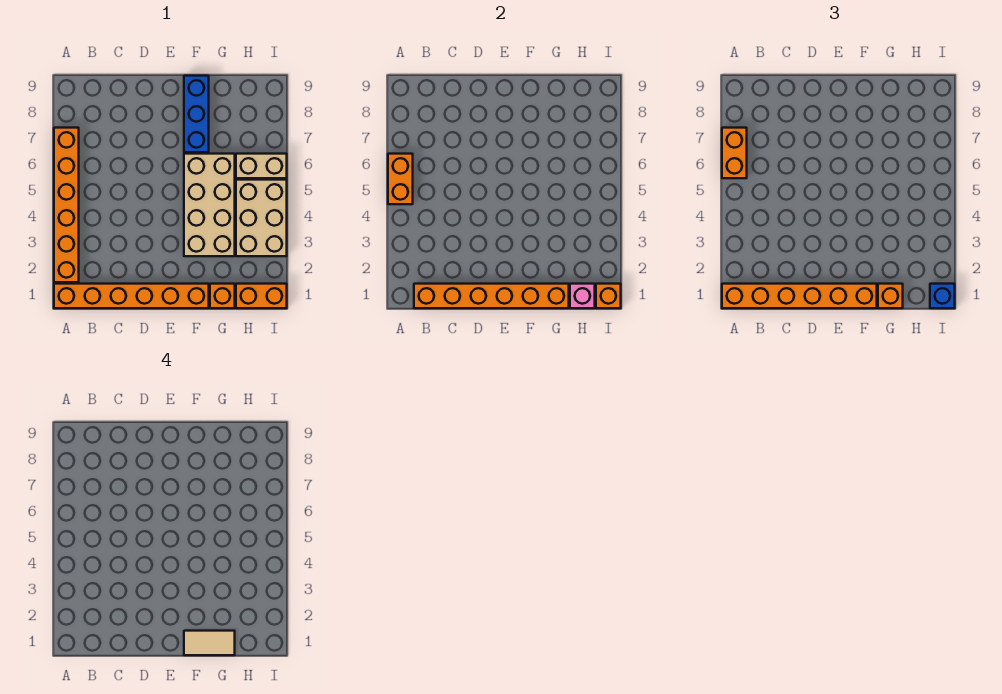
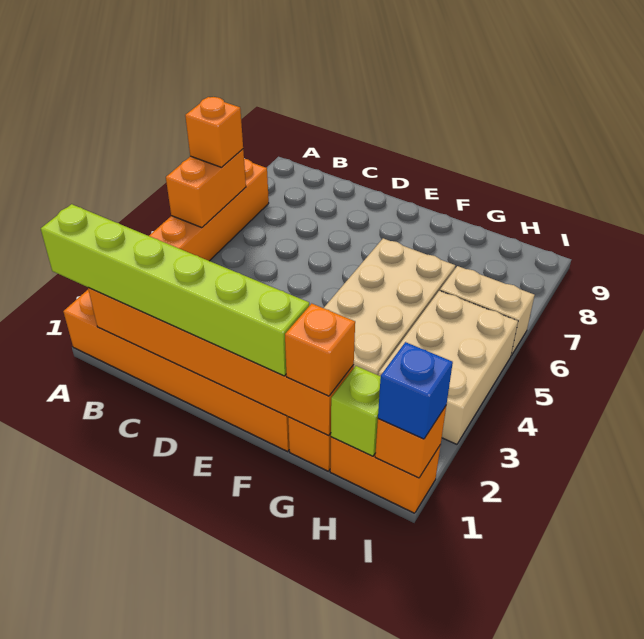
orange brick A1:F1 level 3 -> lime brick A1:F1 level 3
orange brick A6:A7 level 3 -> orange brick A6 level 3
tan tile F1:G1 level 4 -> none
blue brick F7:F9 level 1 -> none
pink brick H1 level 2 -> lime brick H1 level 2

